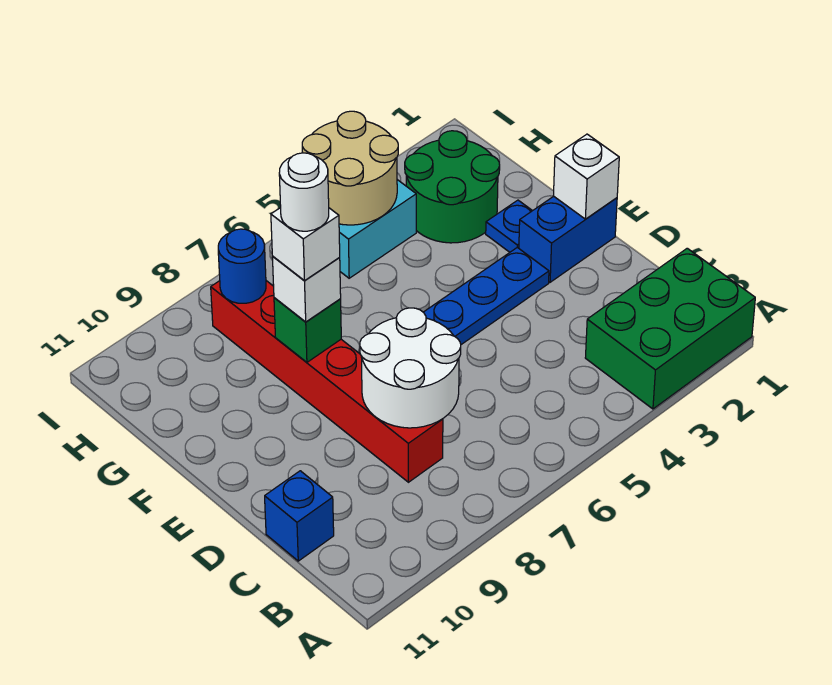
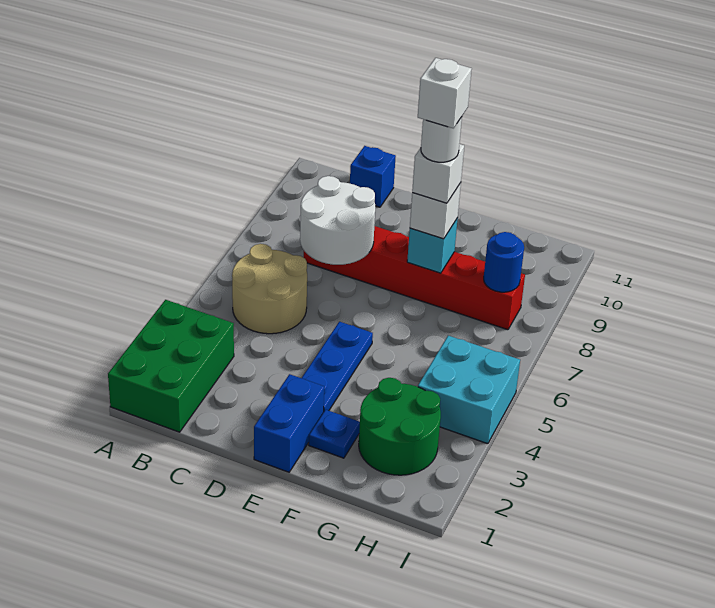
white brick E1 level 2 -> white brick F8 level 6
green brick F8 level 2 -> cyan brick F8 level 2
tan round brick H4:I5 level 2 -> tan round brick B5:C6 level 1

